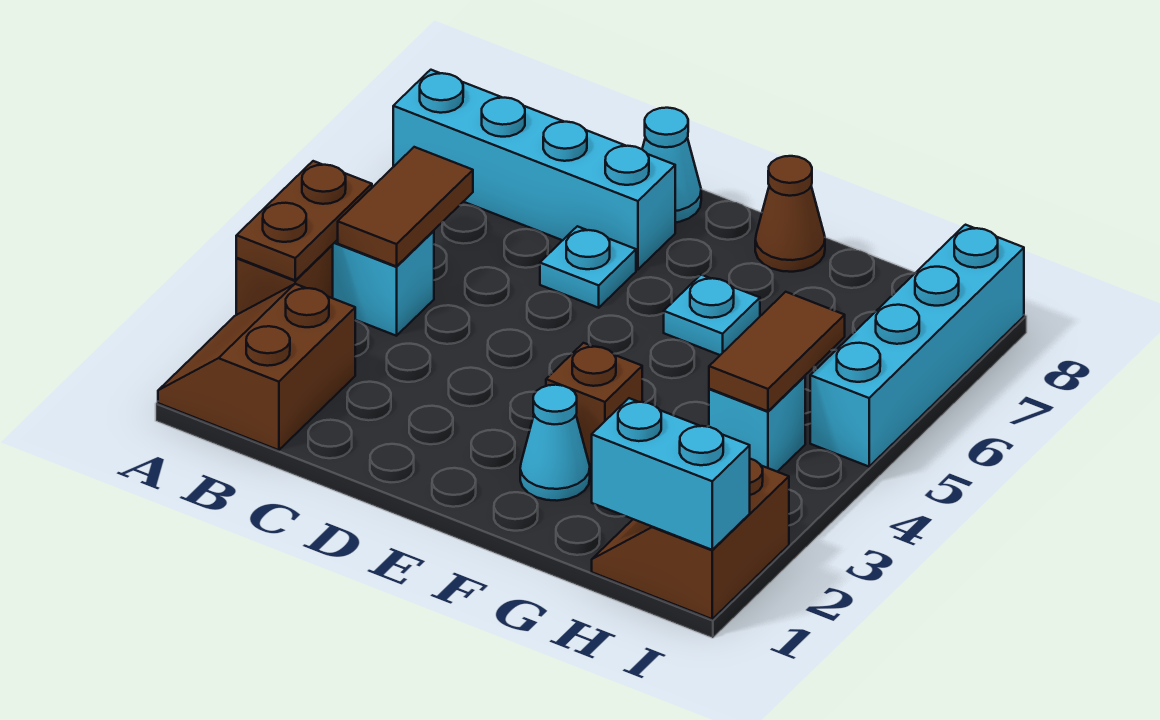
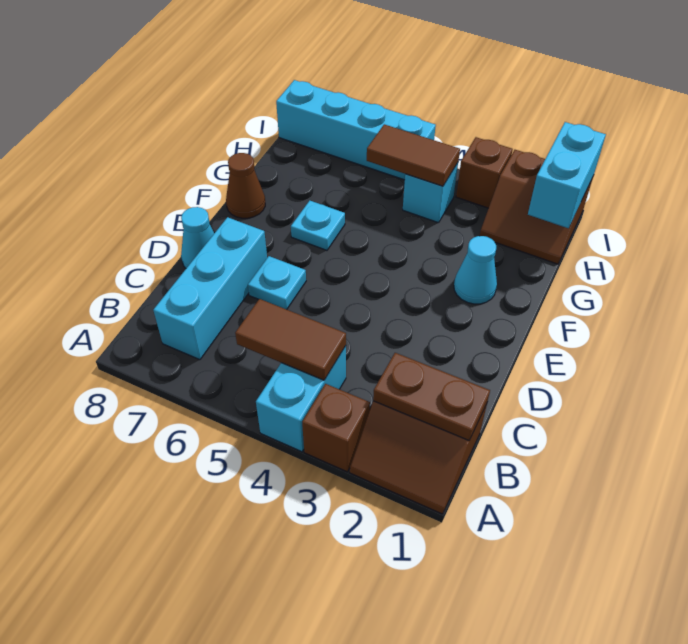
brown plate A3:A4 level 2 -> brown plate B1:B2 level 2
cyan brick A7:D7 level 1 -> cyan brick B7:D7 level 1
brown brick F3 level 1 -> brown brick I3 level 1

